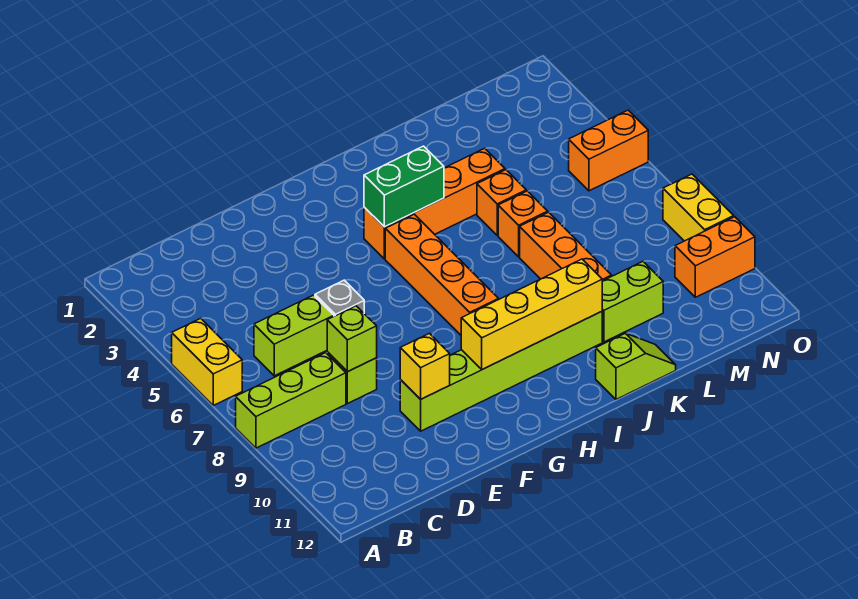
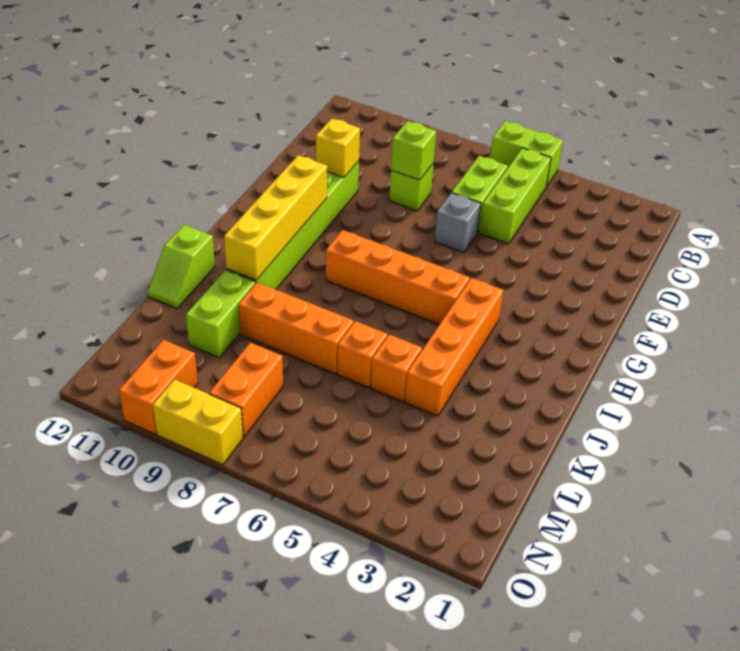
yellow brick A5:A6 level 1 -> lime brick A5:A6 level 1
lime brick A8:C8 level 1 -> lime brick B5:D5 level 1
green brick H4:I4 level 2 -> none
orange brick N5:O5 level 1 -> orange brick M8:N8 level 1

